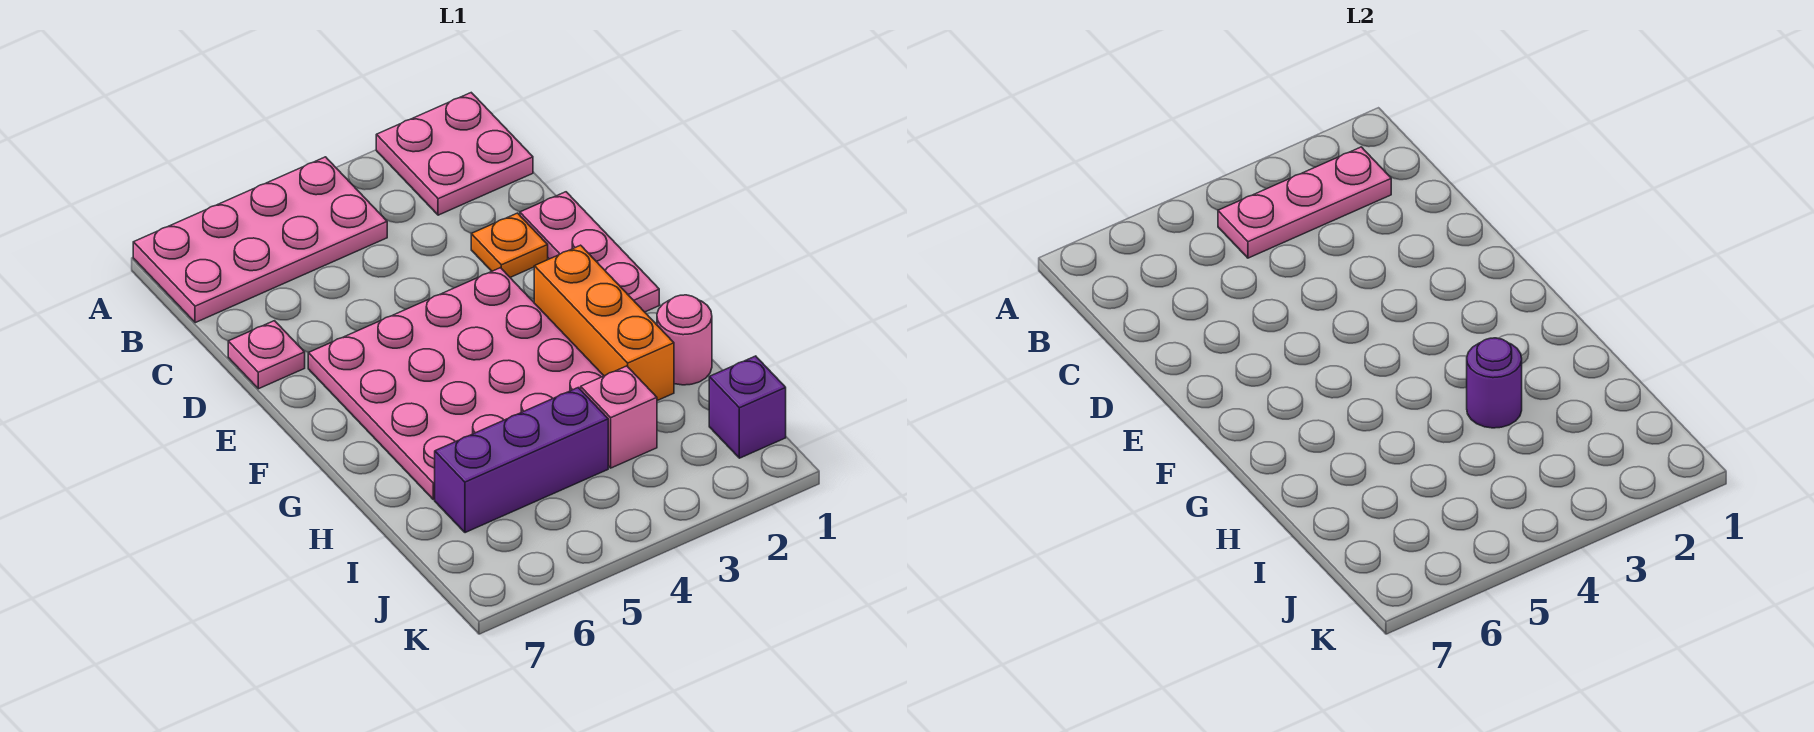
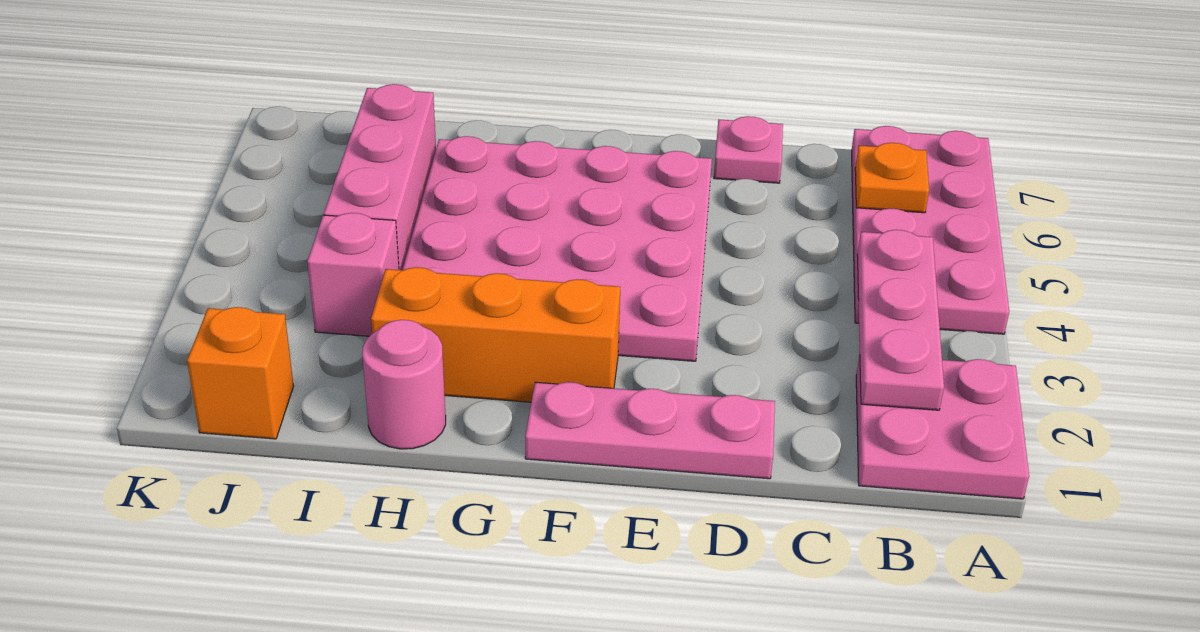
orange plate D2 level 1 -> orange plate B6 level 2
purple round brick H3 level 2 -> none
purple brick I4:I6 level 1 -> pink brick I4:I6 level 1
purple brick J1 level 1 -> orange brick J1 level 1

